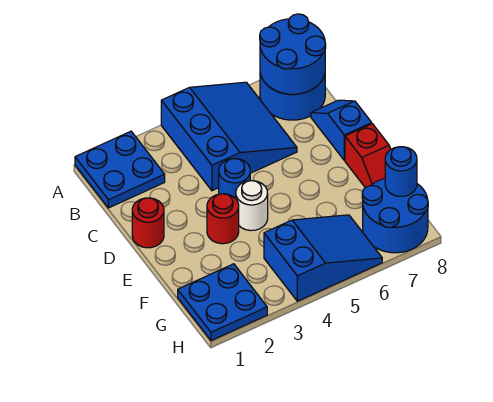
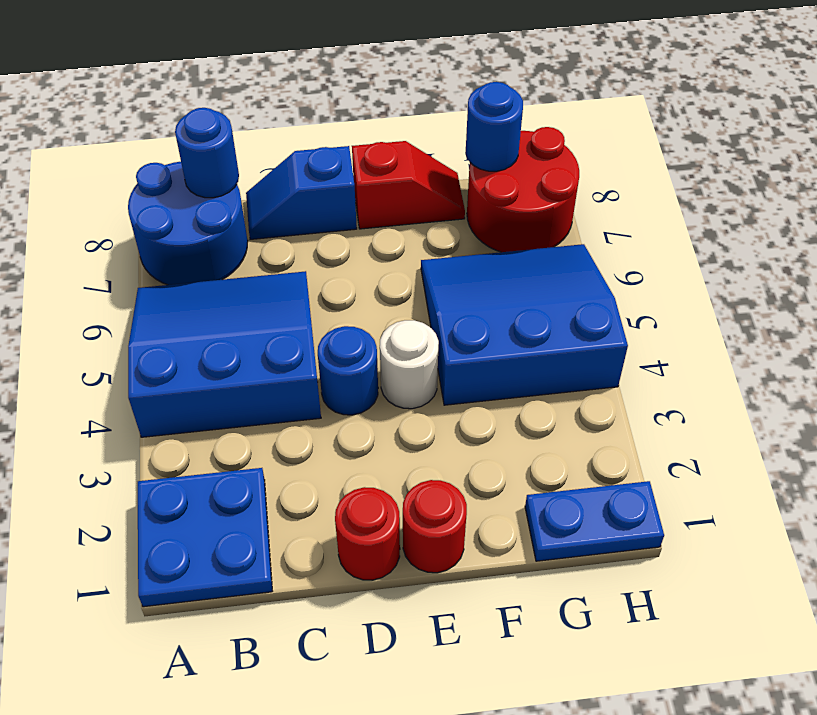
blue round brick A7:B8 level 2 -> blue round brick B8 level 2
red round brick E3 level 1 -> red round brick E1 level 1
blue plate G1:H2 level 1 -> blue plate G1:H1 level 1
blue slope G4:H6 level 1 top 4 -> blue slope F4:H6 level 1 top 4
blue round brick G7:H8 level 1 -> red round brick G7:H8 level 1

